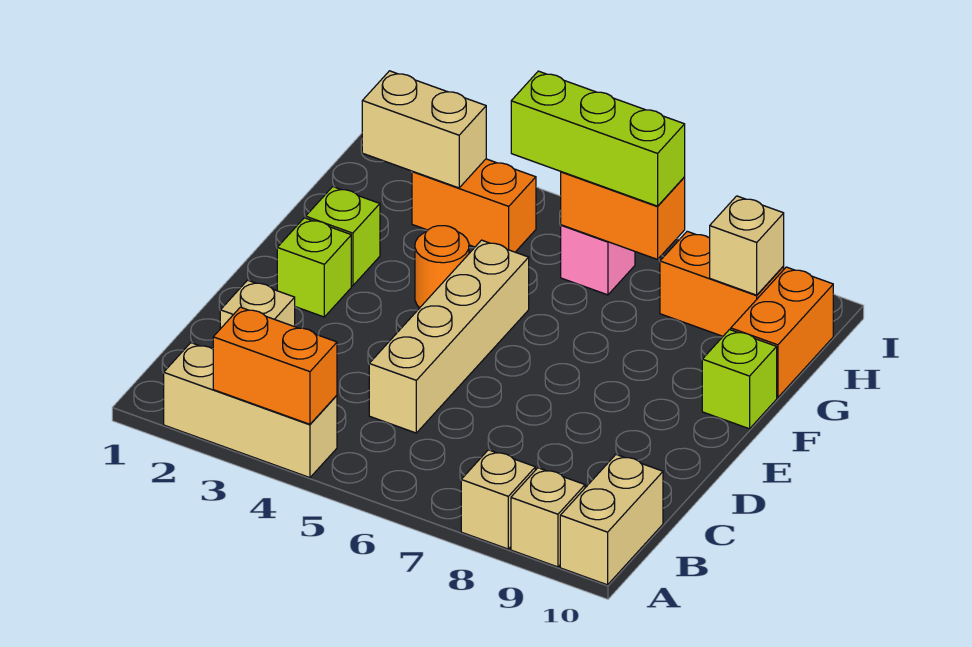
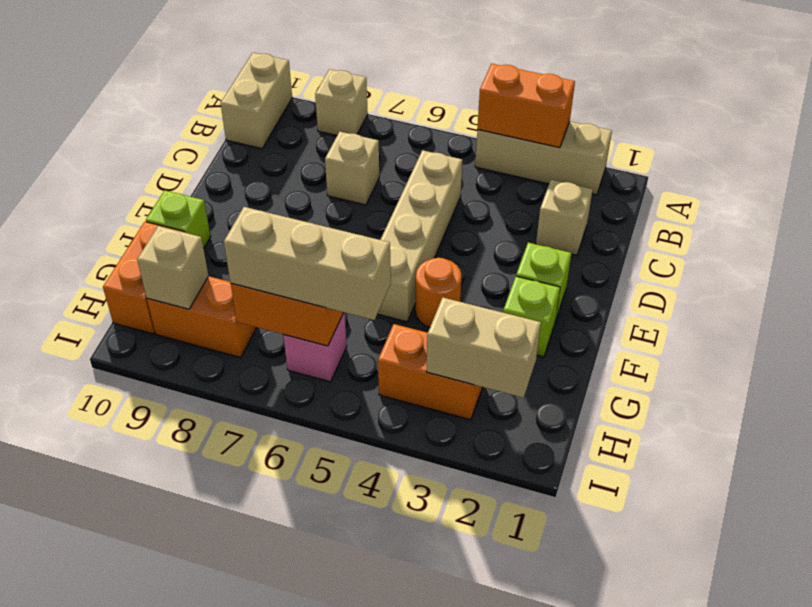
tan brick A9 level 1 -> tan brick C7 level 1
lime brick H5:H7 level 3 -> tan brick H5:H7 level 3

